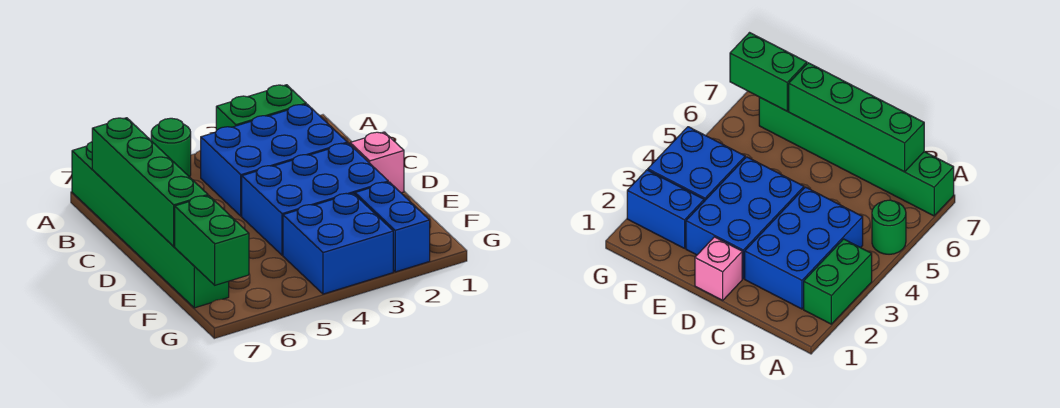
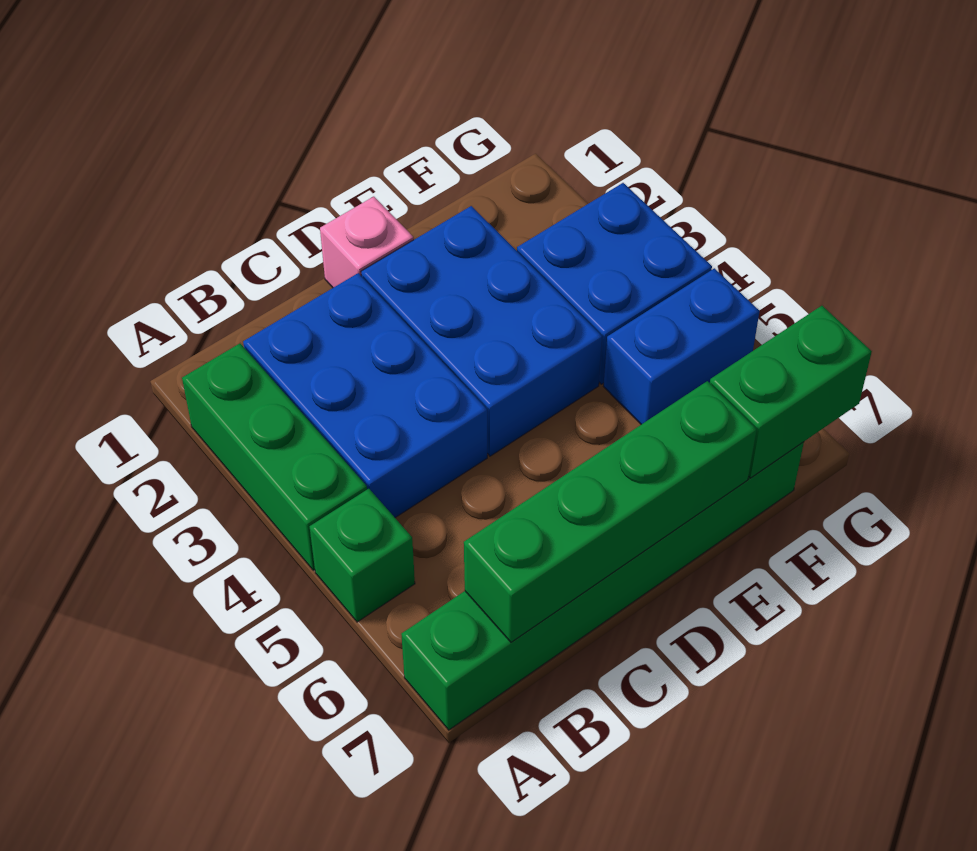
green brick A2:A3 level 1 -> green brick A2:A4 level 1
green round brick A5 level 1 -> green brick A5 level 1
blue brick F2:G2 level 1 -> blue brick F5:G5 level 1

